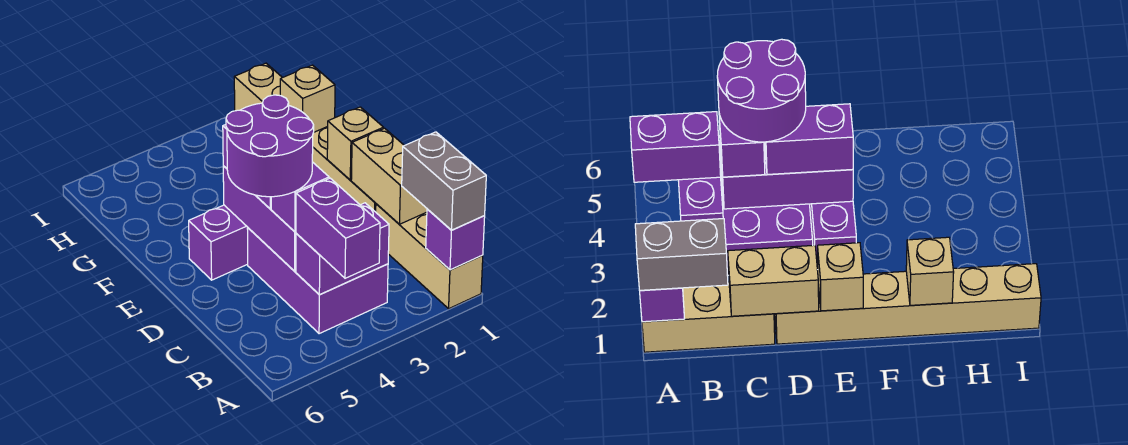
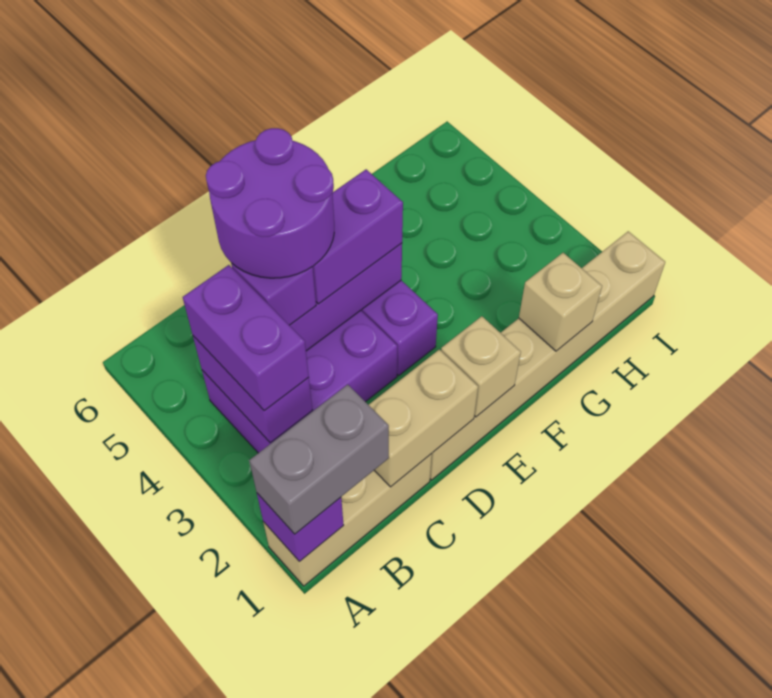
purple brick A4:B4 level 3 -> purple brick B3:B4 level 3

